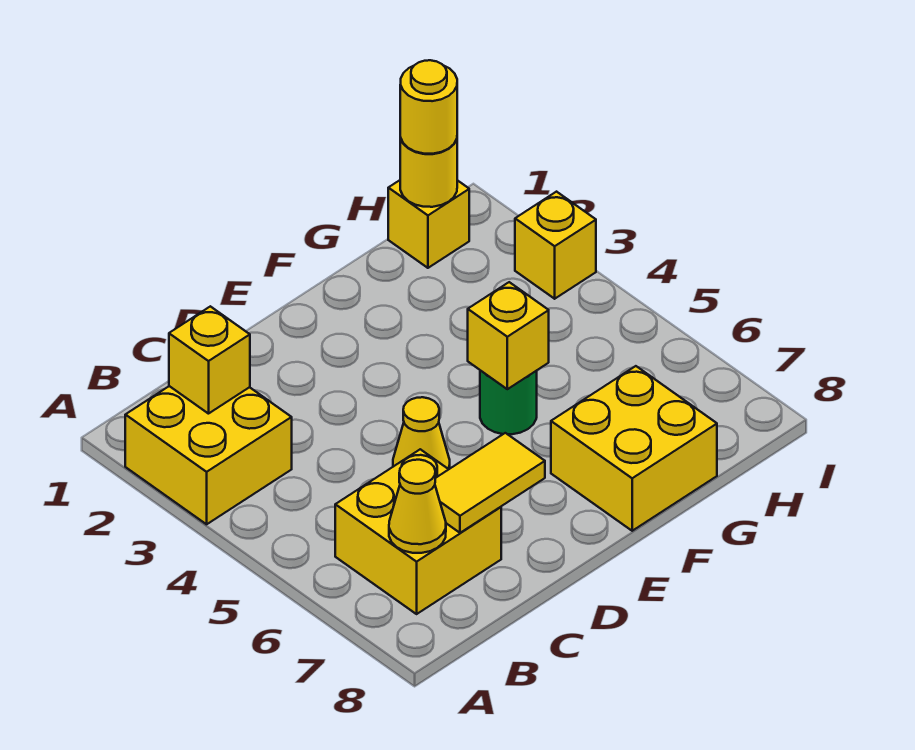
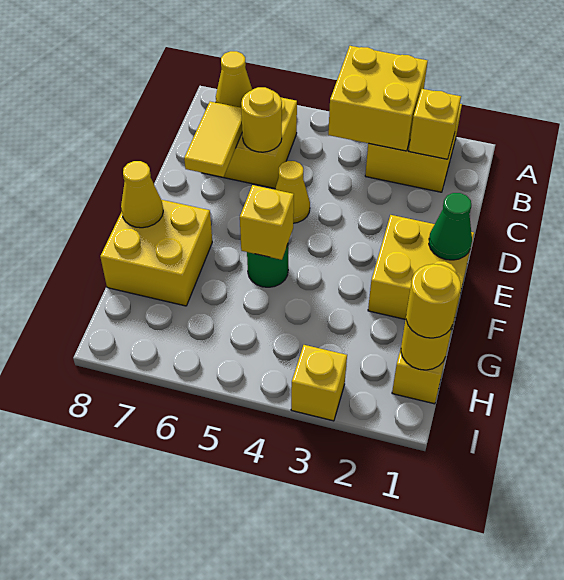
none -> yellow brick A3:B4 level 2
none -> yellow round brick C6 level 2
none -> yellow brick E1:F2 level 1
none -> green cone E1 level 2
none -> yellow cone F8 level 2

